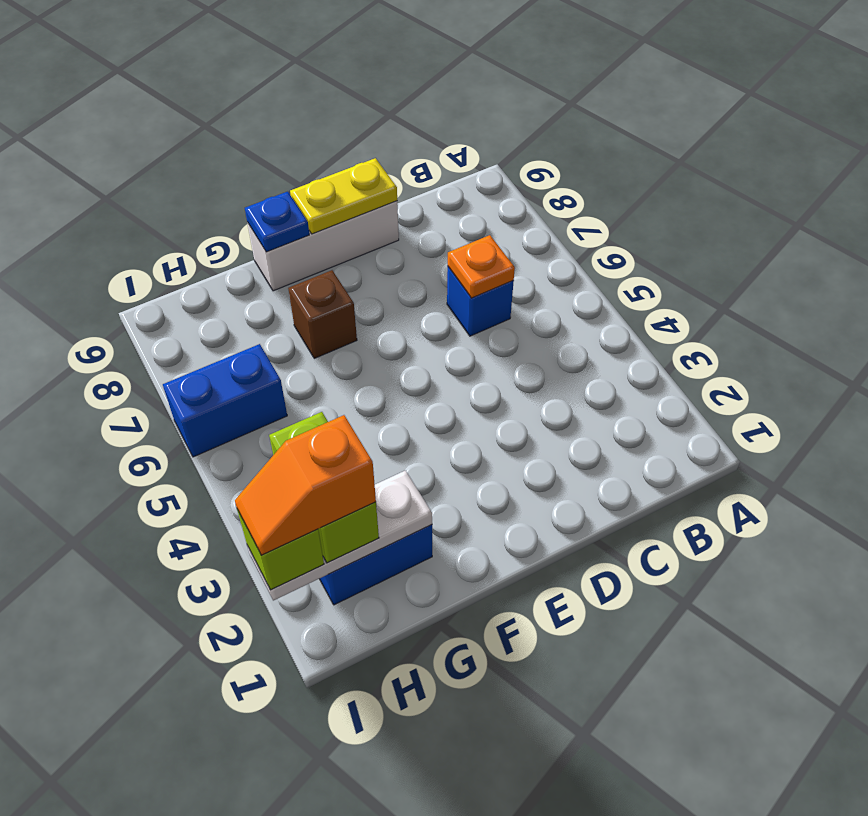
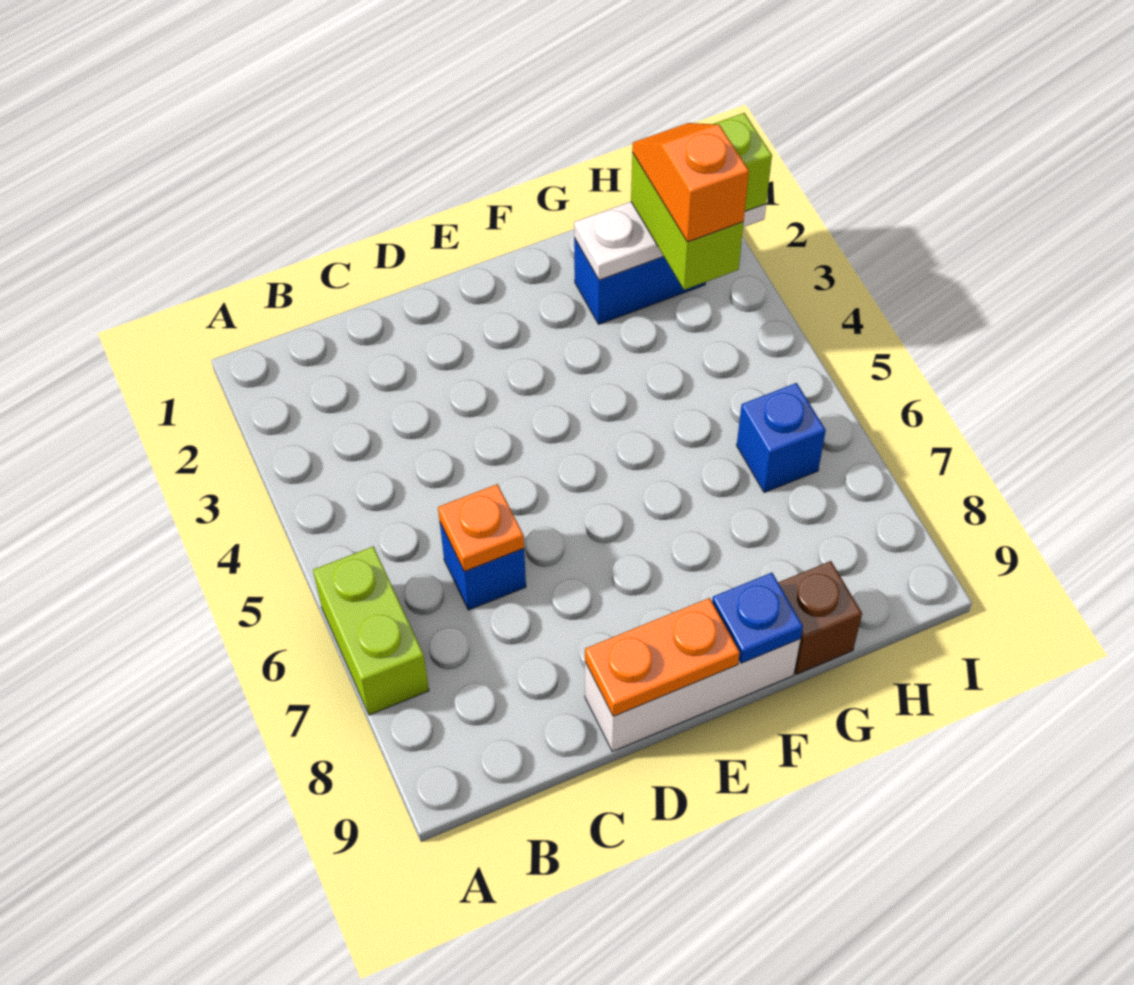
none -> lime brick A6:A7 level 1
yellow plate D9:E9 level 2 -> orange plate D9:E9 level 2
brown brick F7 level 1 -> brown brick G9 level 1
orange slope H2:I2 level 4 top H -> orange slope H2:H3 level 4 top 3
blue brick H6:I6 level 1 -> blue brick H6 level 1

